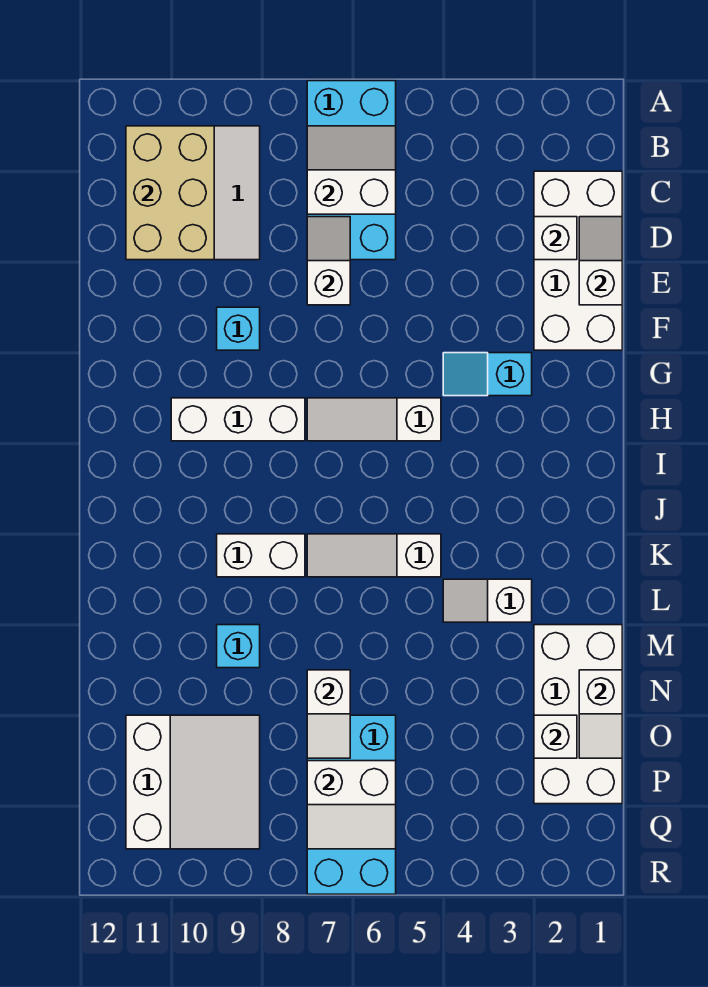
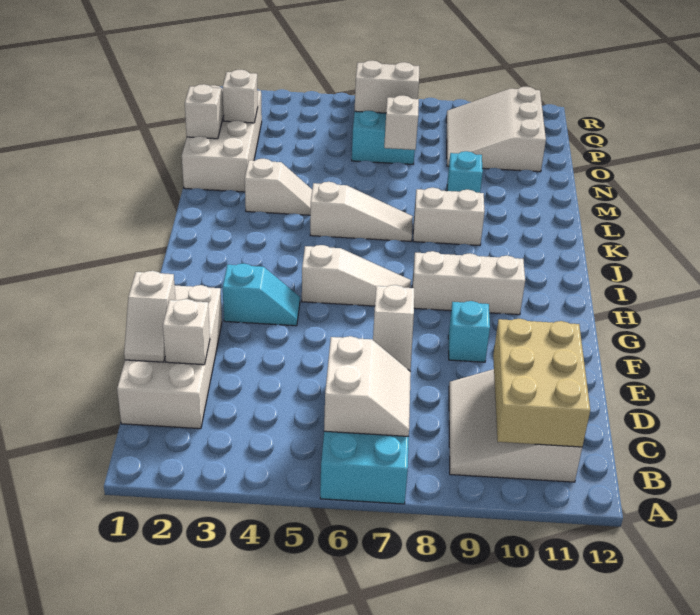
white slope B6:C7 level 2 top C -> white slope B6:C7 level 2 top 6

